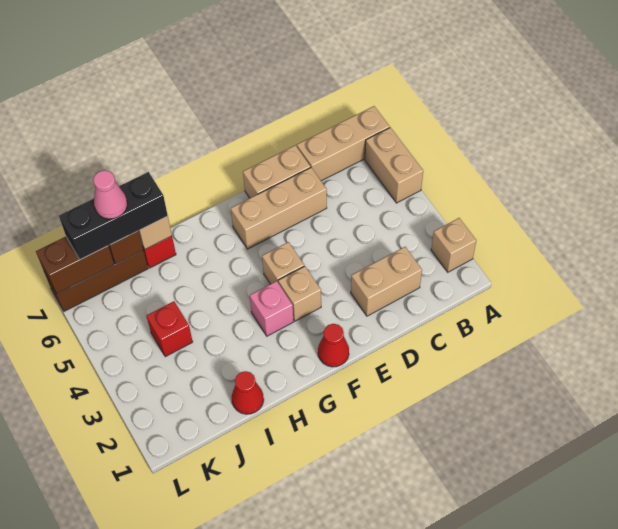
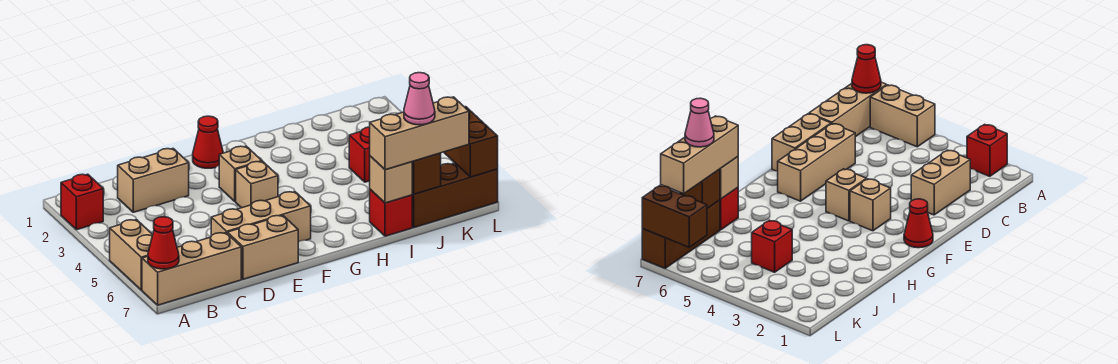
tan brick A2 level 1 -> red brick A2 level 1
pink brick G3 level 1 -> none
red cone I1 level 1 -> red cone A7 level 2
black brick I7:K7 level 3 -> tan brick I7:K7 level 3
brown brick K7:L7 level 2 -> brown brick L6:L7 level 2

